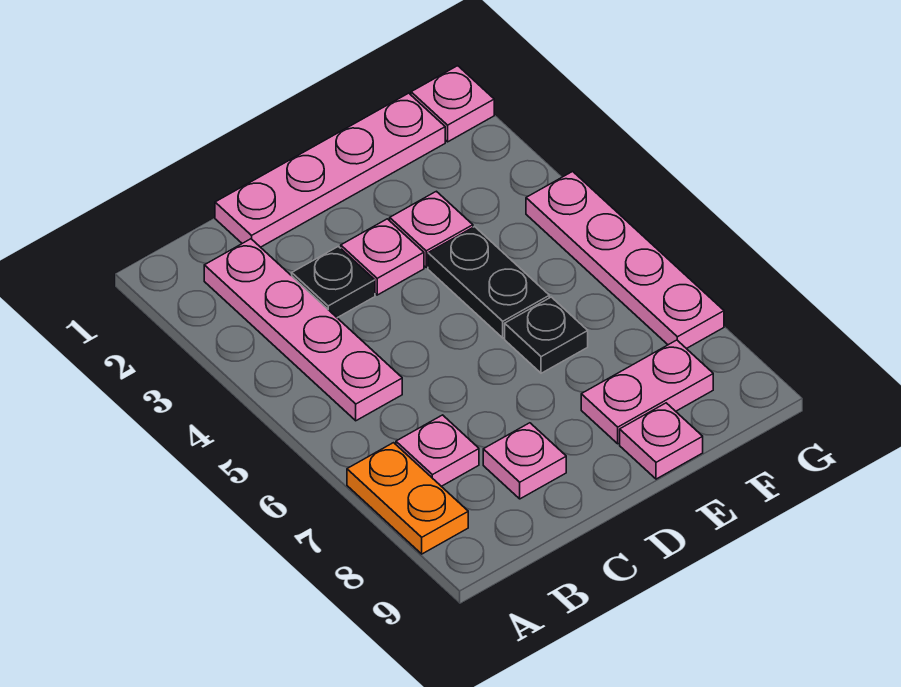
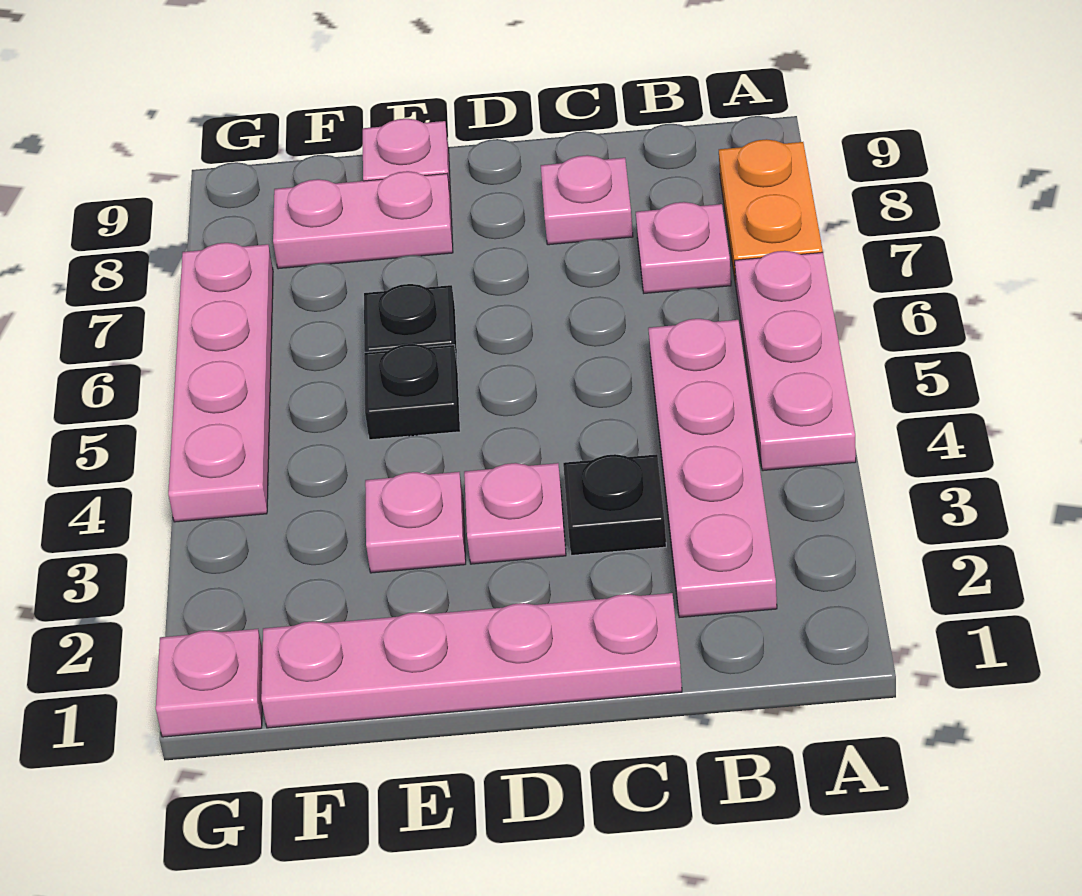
none -> pink plate A4:A6 level 1
black plate E4:E5 level 1 -> black plate E5 level 1

